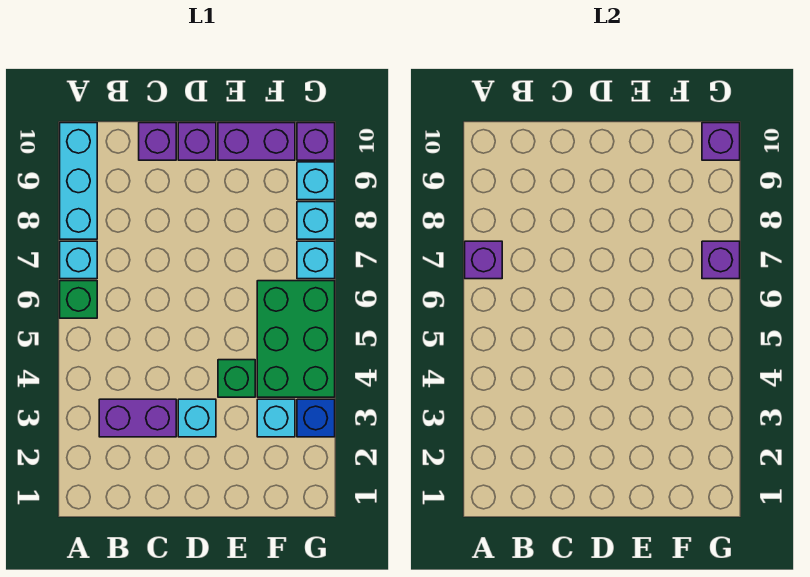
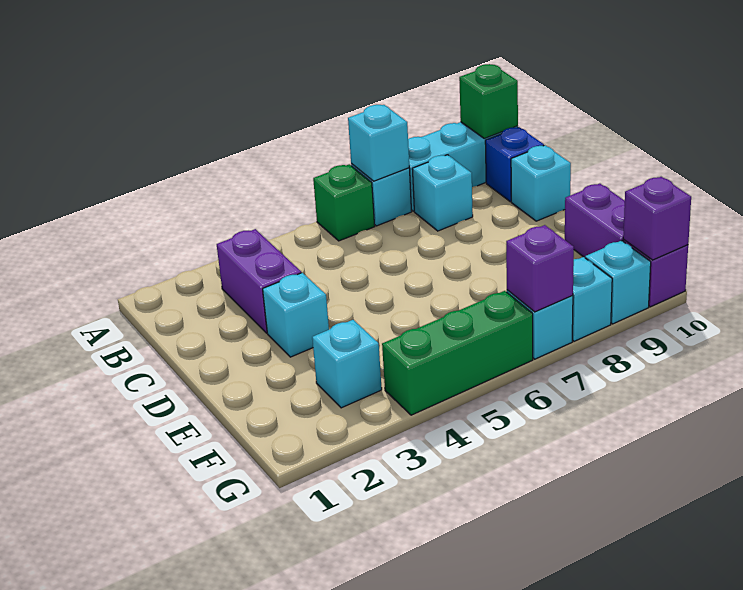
purple brick A7 level 2 -> cyan brick A7 level 2
none -> cyan brick B8 level 1
purple brick C10 level 1 -> cyan brick C10 level 1
purple brick D10 level 1 -> none
green brick E4 level 1 -> green brick A10 level 2
green brick F4:G6 level 1 -> green brick G4:G6 level 1
blue brick G3 level 1 -> blue brick B10 level 1

